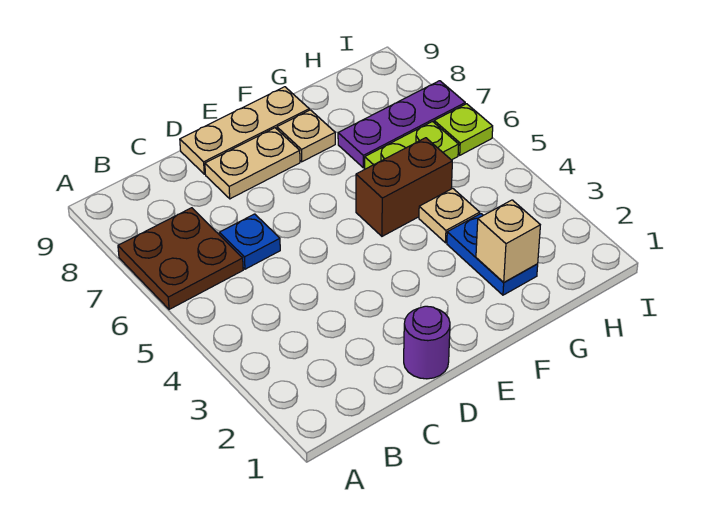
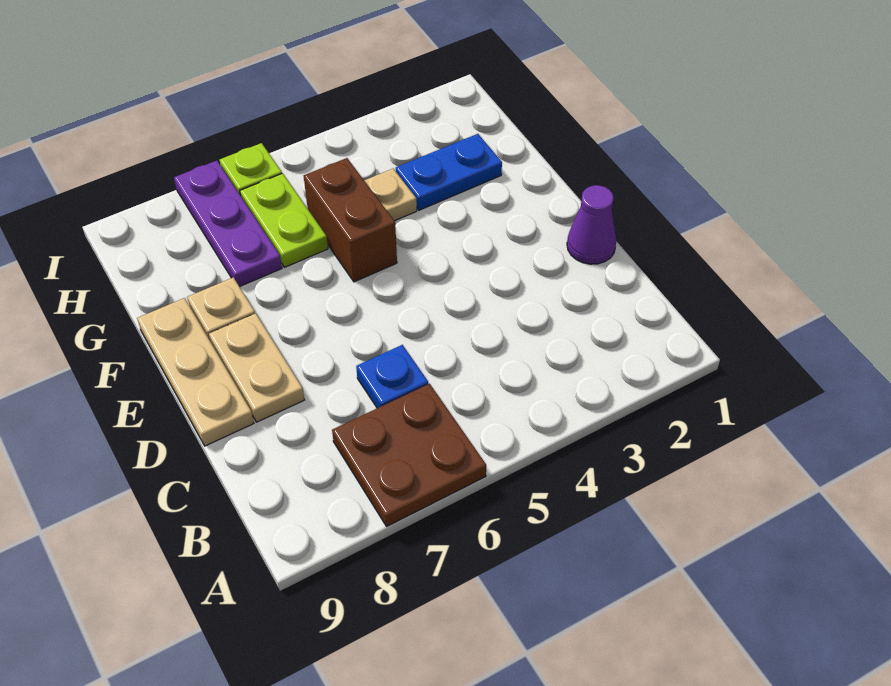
purple round brick D1 level 1 -> purple cone D1 level 1
tan brick G2 level 2 -> none

